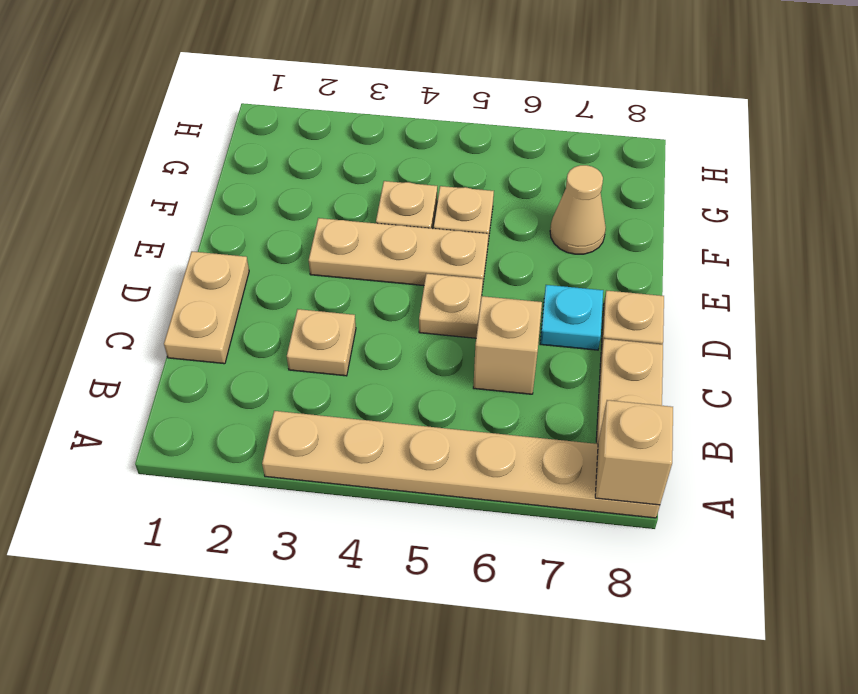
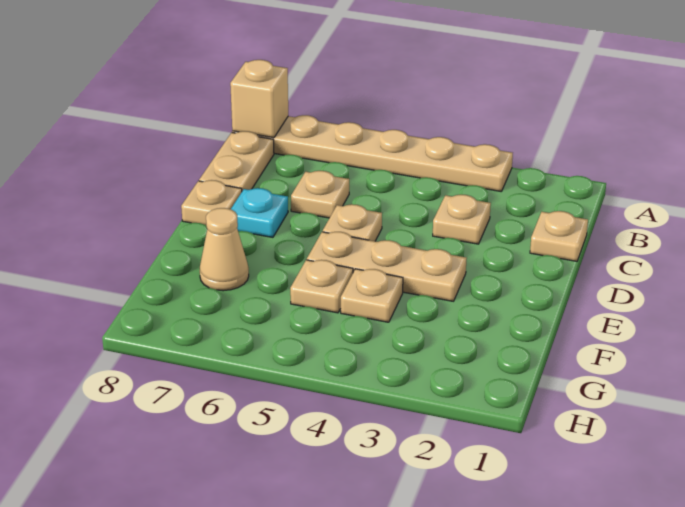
tan plate C1:D1 level 1 -> tan plate C1 level 1
tan brick C6 level 1 -> tan plate C6 level 1

